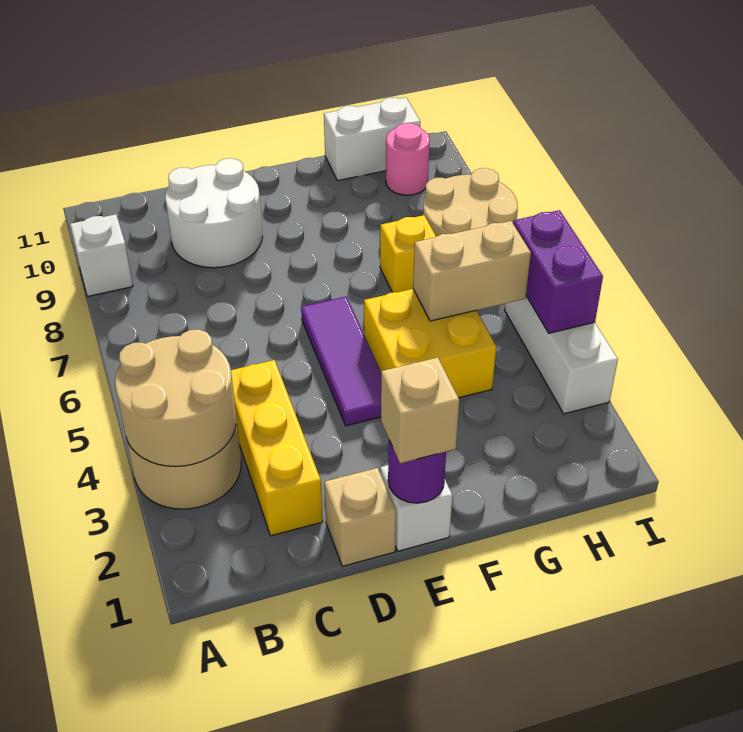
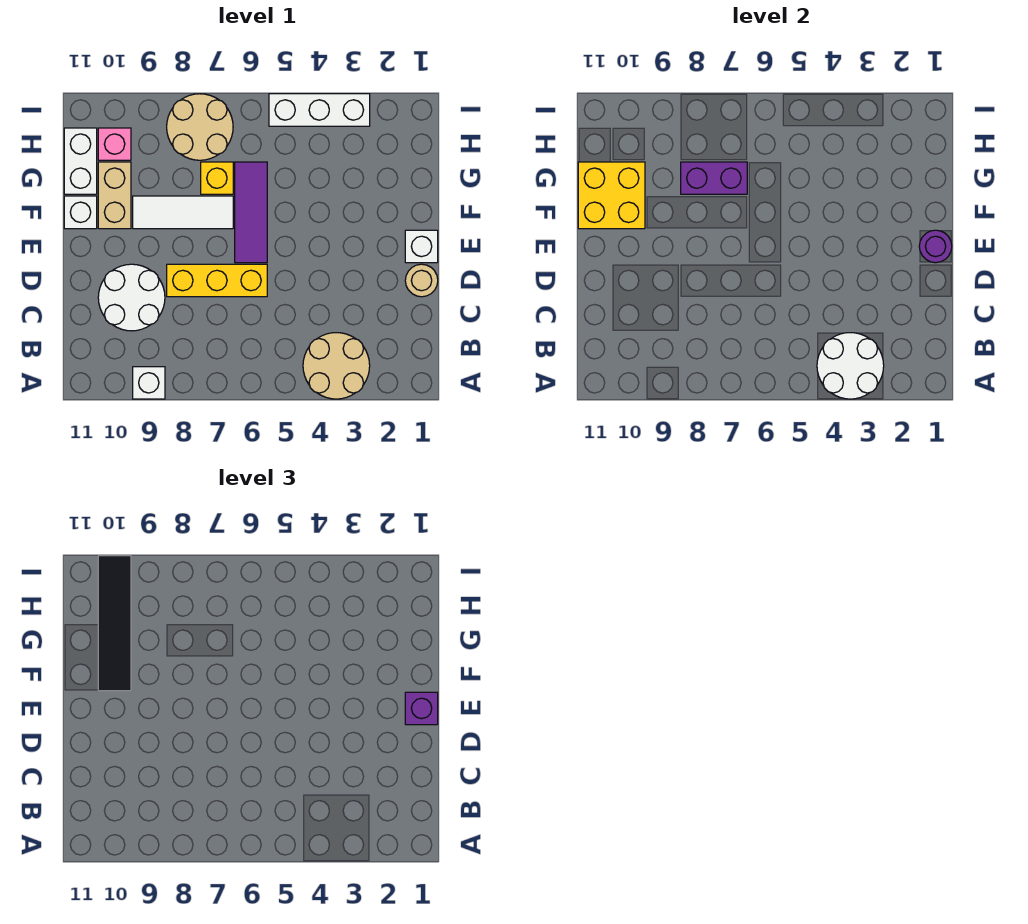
tan round brick A3:B4 level 2 -> white round brick A3:B4 level 2
yellow brick C2:C4 level 1 -> yellow brick D6:D8 level 1
tan brick D1 level 1 -> tan round brick D1 level 1
tan brick E1 level 3 -> purple brick E1 level 3
purple tile E4:E6 level 1 -> purple tile E6:G6 level 1
yellow brick F4:G5 level 1 -> yellow brick F10:G11 level 2
none -> white tile F7:F9 level 1
none -> black tile F10:I10 level 3
none -> white brick F11 level 1
tan brick G5:H5 level 2 -> tan brick F10:G10 level 1
pink round brick H10 level 1 -> pink brick H10 level 1
purple brick I4:I5 level 2 -> purple brick G7:G8 level 2

